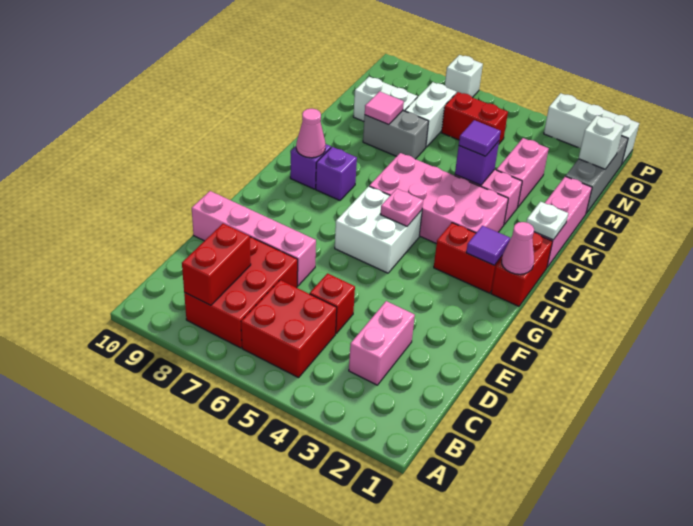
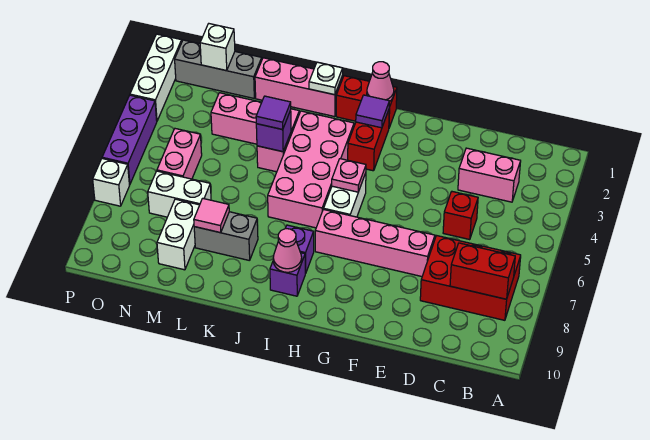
red brick B5:C6 level 1 -> none
pink brick E7:E10 level 1 -> pink brick E7:H7 level 1
white brick G5:H6 level 1 -> white brick H5:H6 level 1
grey brick L7:L8 level 1 -> grey brick K8:L8 level 1
red brick N5:N6 level 1 -> pink brick N5:N6 level 1
none -> purple brick P4:P6 level 1

